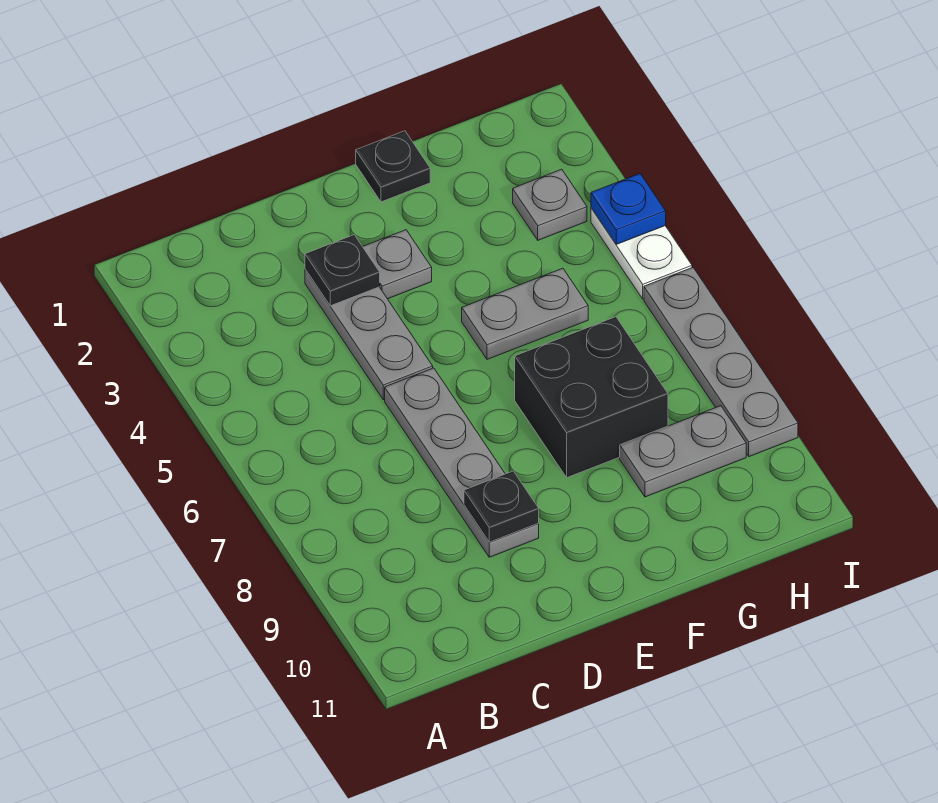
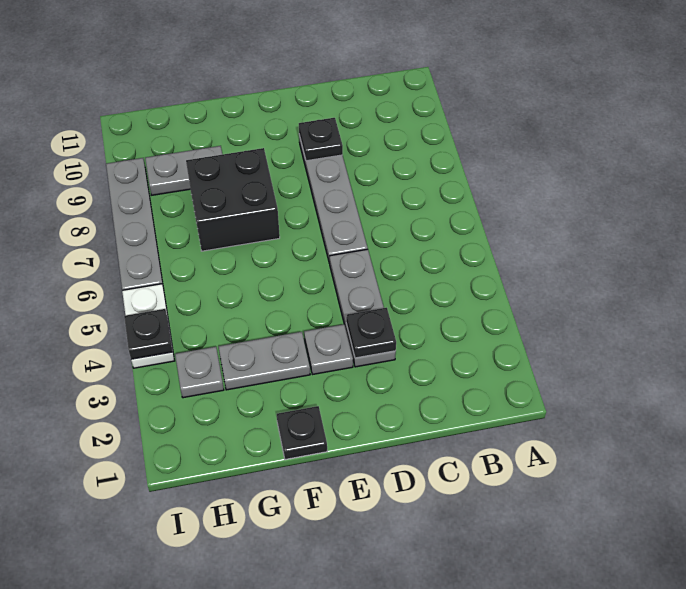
grey plate F5:G5 level 1 -> grey plate F3:G3 level 1
blue plate I4 level 2 -> black plate I4 level 2

